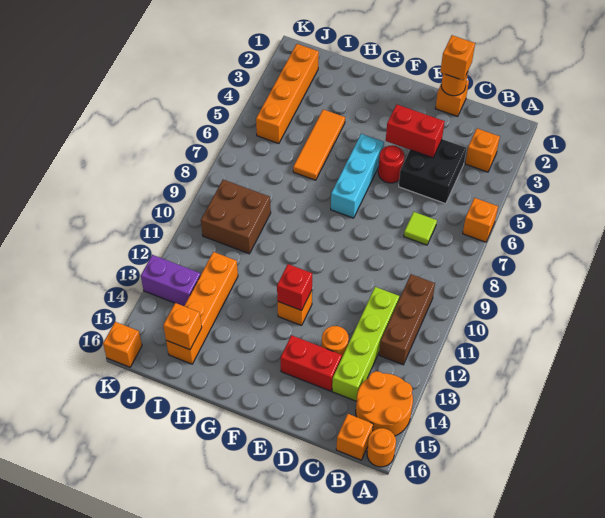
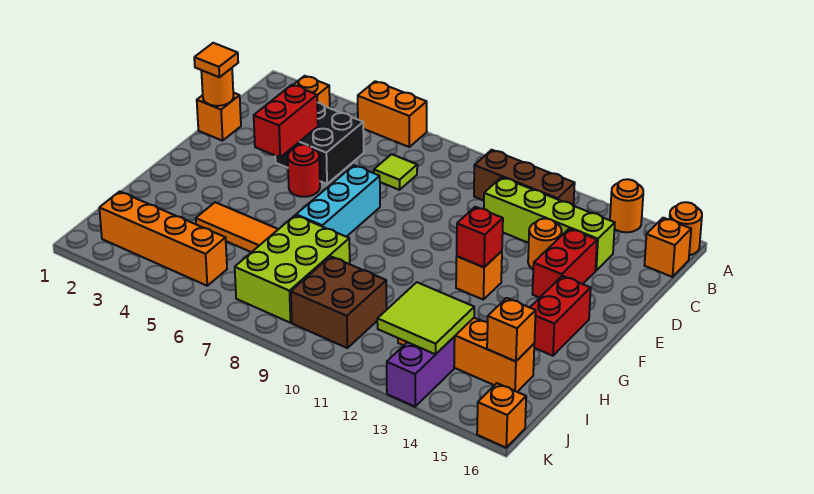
orange brick A6 level 1 -> orange brick A5:A6 level 1
orange round brick A14:B15 level 1 -> orange round brick A14 level 1
orange brick D1 level 3 -> orange tile D1 level 3
cyan brick F5:F7 level 1 -> cyan brick E7:G7 level 1
none -> red brick F15:G15 level 1
none -> lime brick H7:J8 level 1
none -> lime tile I12:J13 level 2

